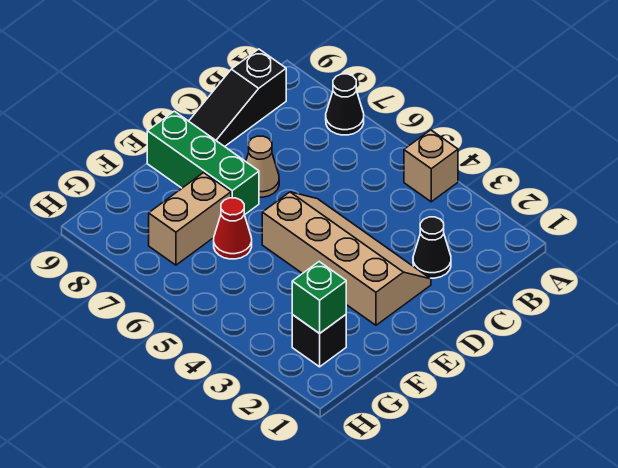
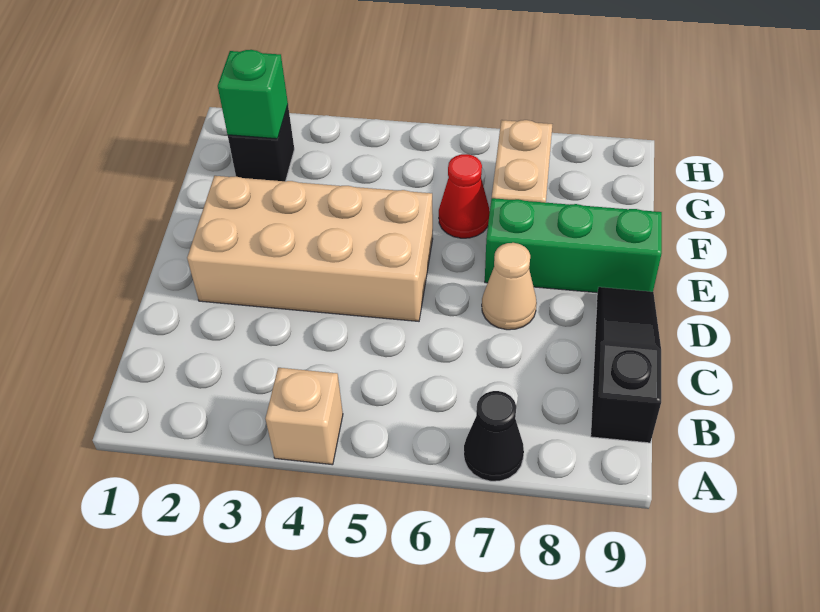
black cone C2 level 1 -> none
tan slope D2:E5 level 1 top E -> tan brick D2:E5 level 1

